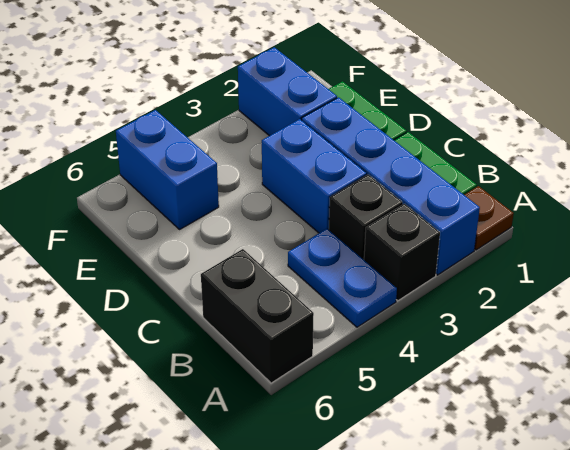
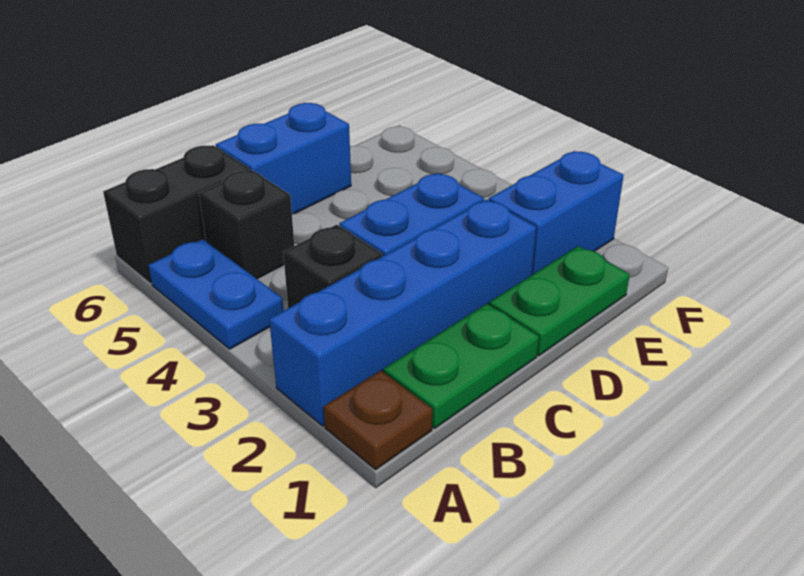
black brick A3 level 1 -> black brick B5 level 1
blue plate A4:B4 level 1 -> blue plate A4:A5 level 1
blue brick E5:F5 level 1 -> blue brick C6:D6 level 1

